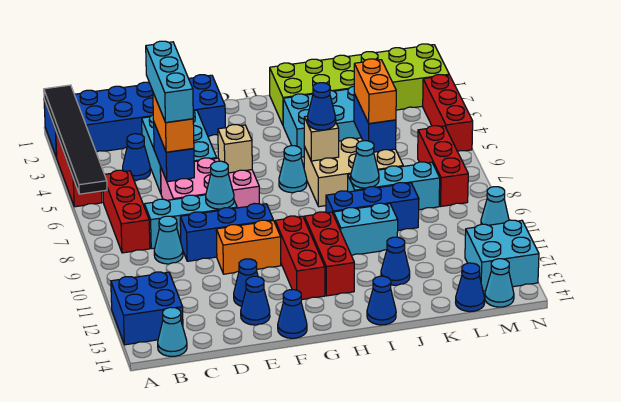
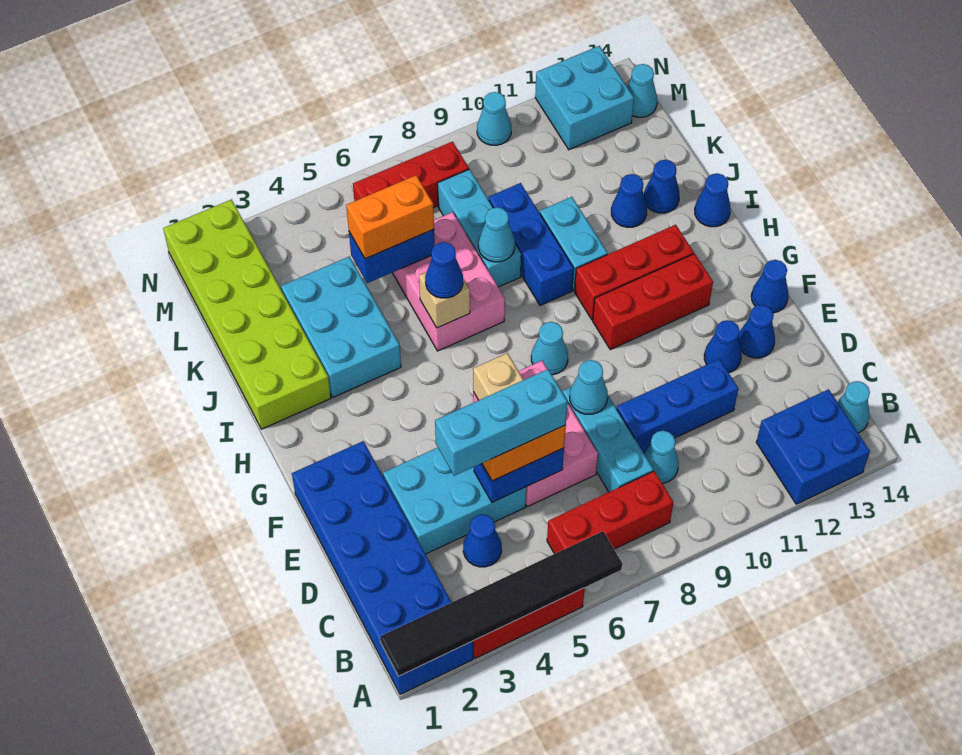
blue brick D9:F9 level 1 -> blue brick D9:D11 level 1
orange brick E10:F10 level 1 -> none
cyan cone H6 level 1 -> cyan cone G8 level 1
tan brick I6:K7 level 1 -> pink brick I6:K7 level 1
blue cone L14 level 1 -> blue cone J13 level 1
red brick N3:N5 level 1 -> none

